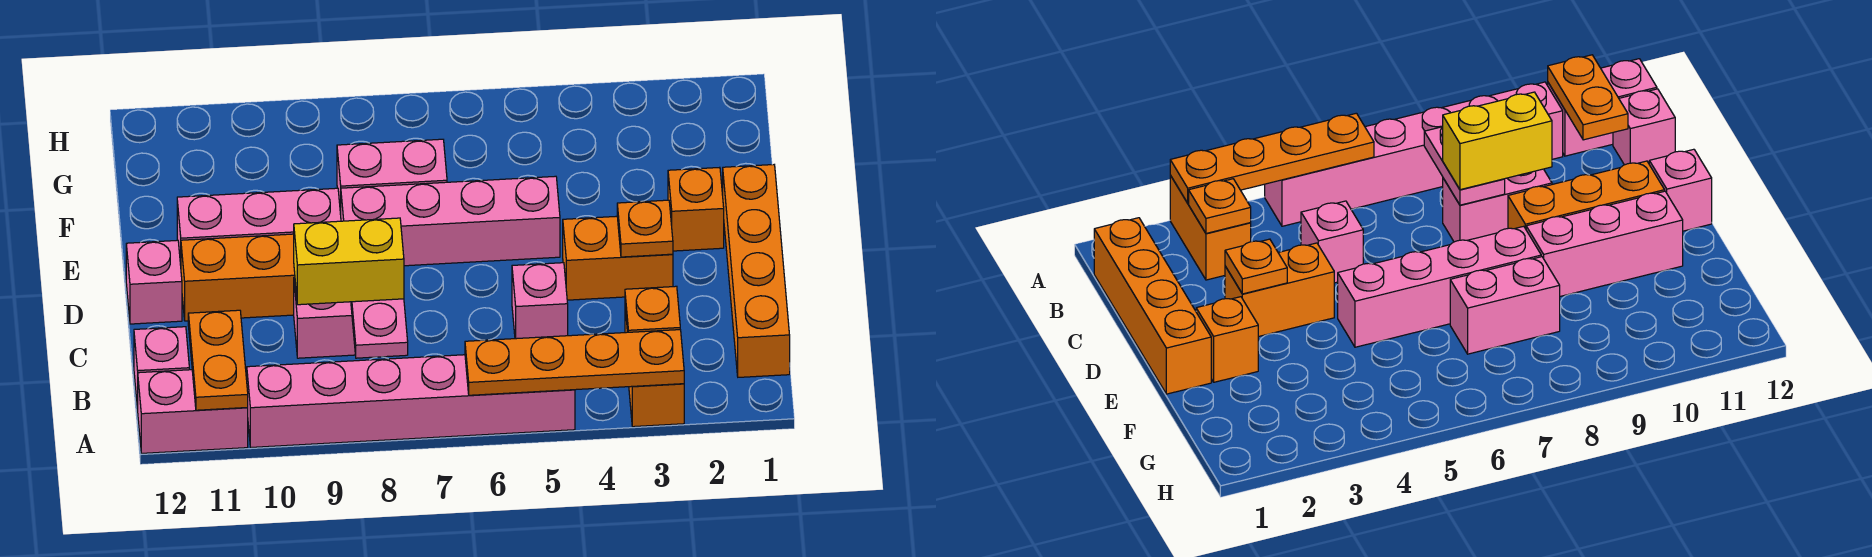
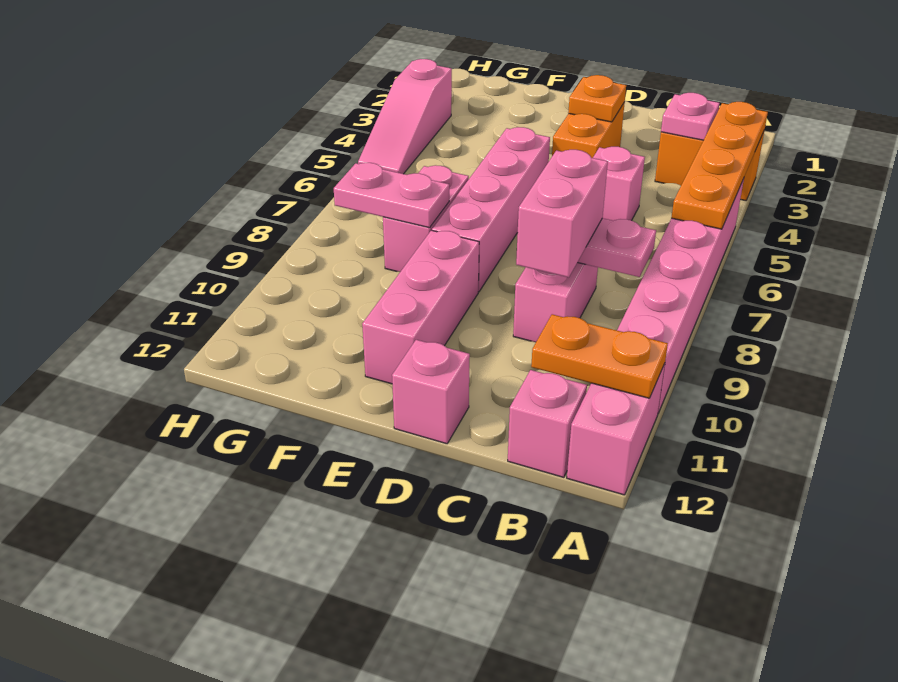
orange brick B1:E1 level 1 -> none
orange plate B3 level 2 -> pink plate B3 level 2
yellow brick C8:C9 level 3 -> pink brick C8:C9 level 3
orange brick D9:D11 level 1 -> none
orange brick E2 level 1 -> none
none -> pink plate F8:G8 level 2
none -> pink slope H3:H5 level 1 top 3

